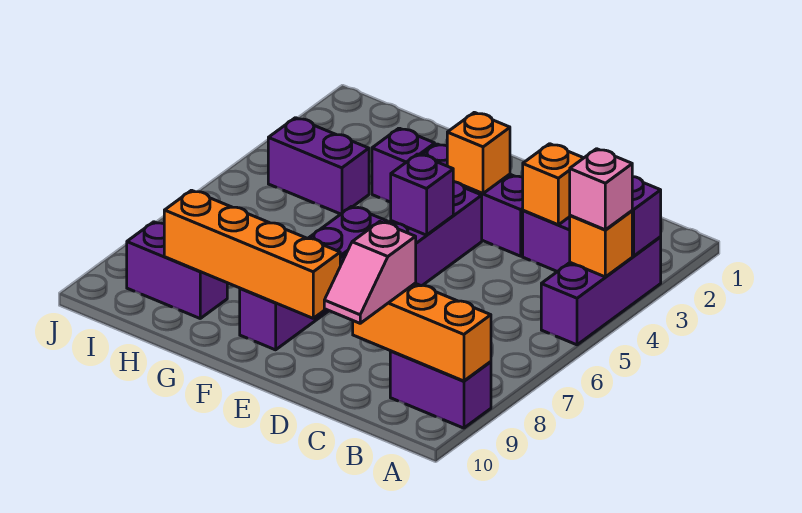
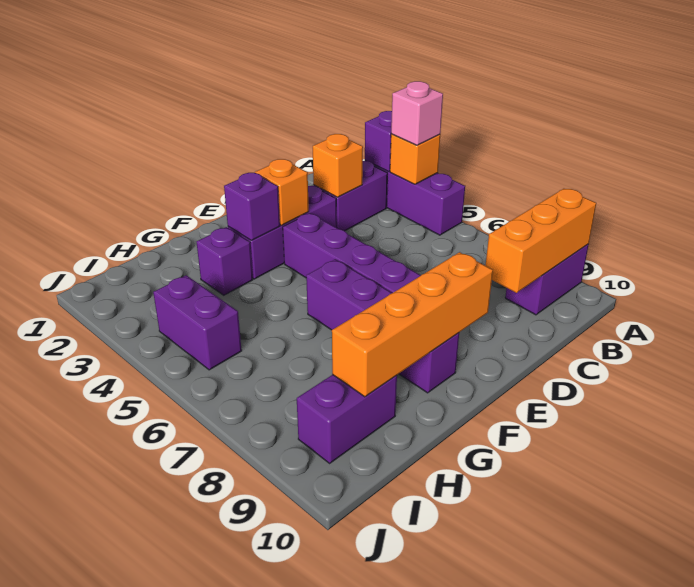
pink slope C9:C10 level 3 top 9 -> none
purple brick E5 level 2 -> purple brick F3 level 2
purple brick H4:I4 level 1 -> purple brick I4:I5 level 1

